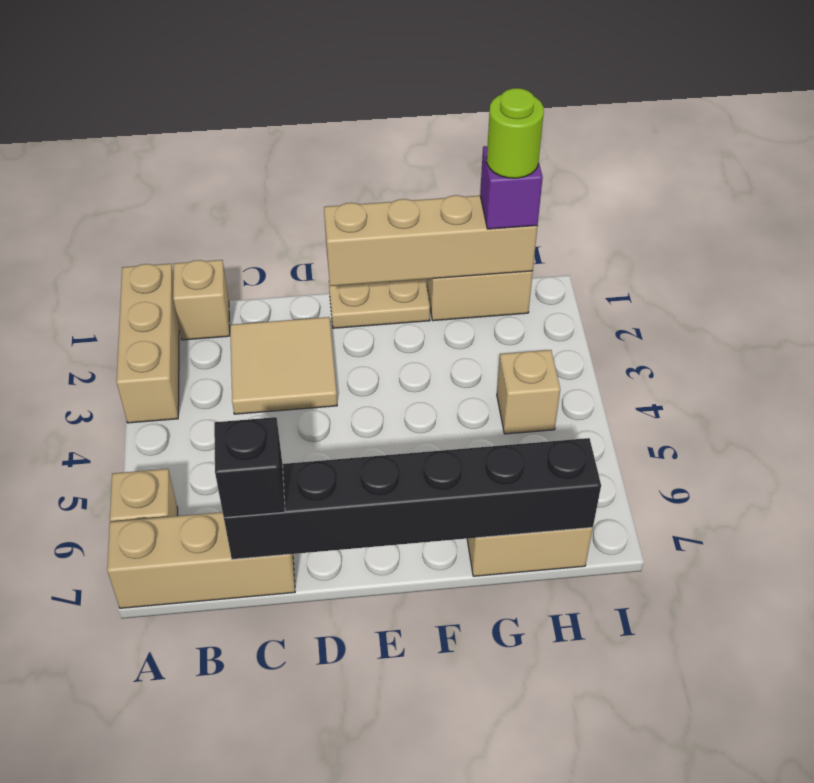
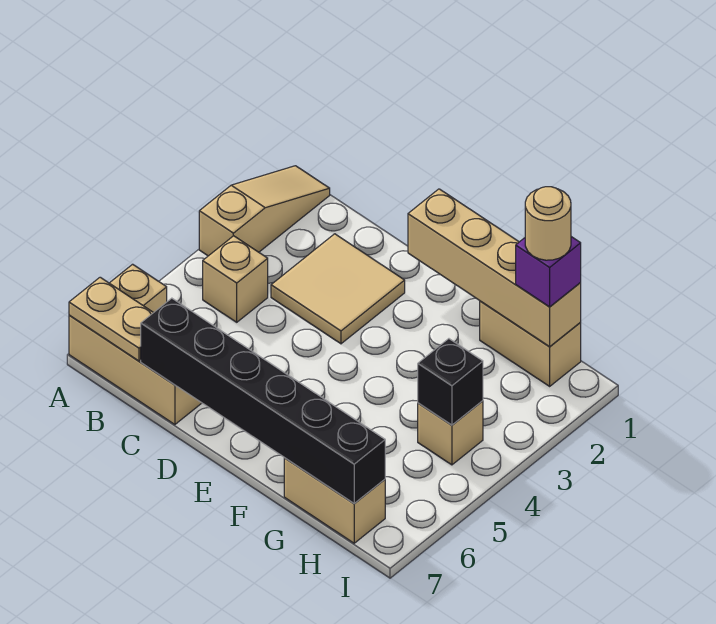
tan brick A1:A3 level 1 -> tan slope A1:A3 level 1 top 3
tan brick B1 level 1 -> tan brick B4 level 1
black brick C7 level 3 -> black brick H4 level 2
tan plate E1:F1 level 1 -> tan plate A7:B7 level 2
lime round brick H1 level 4 -> tan round brick H1 level 4

